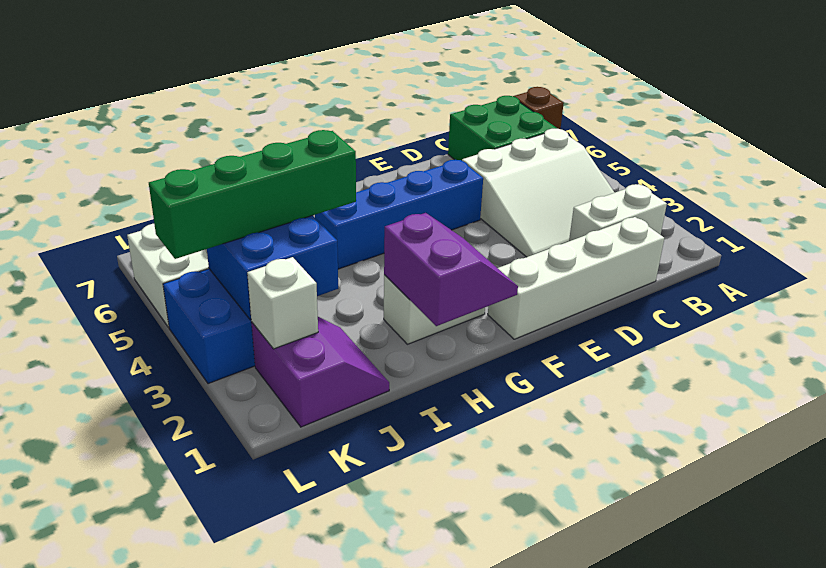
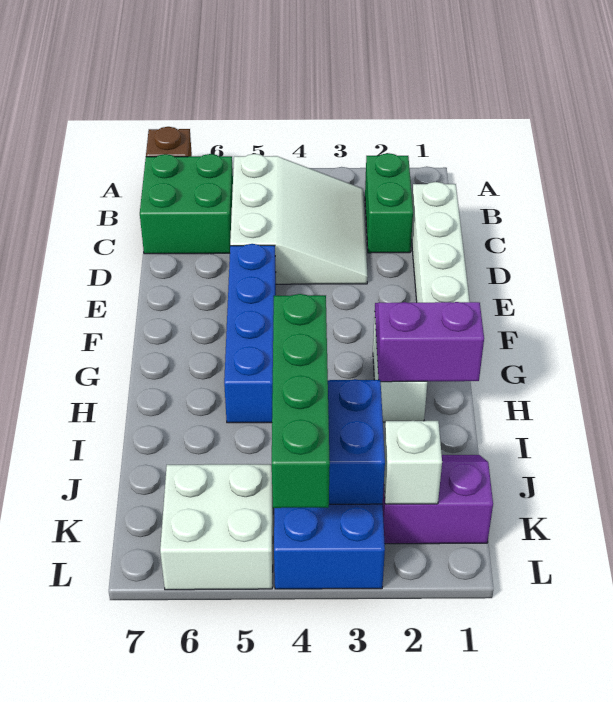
white brick B2:C2 level 1 -> green brick B2:C2 level 1

